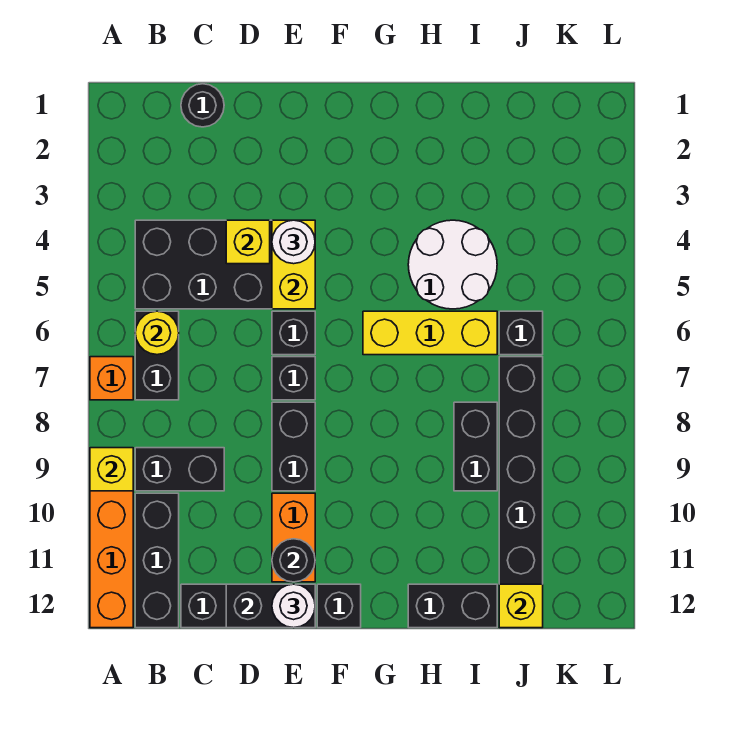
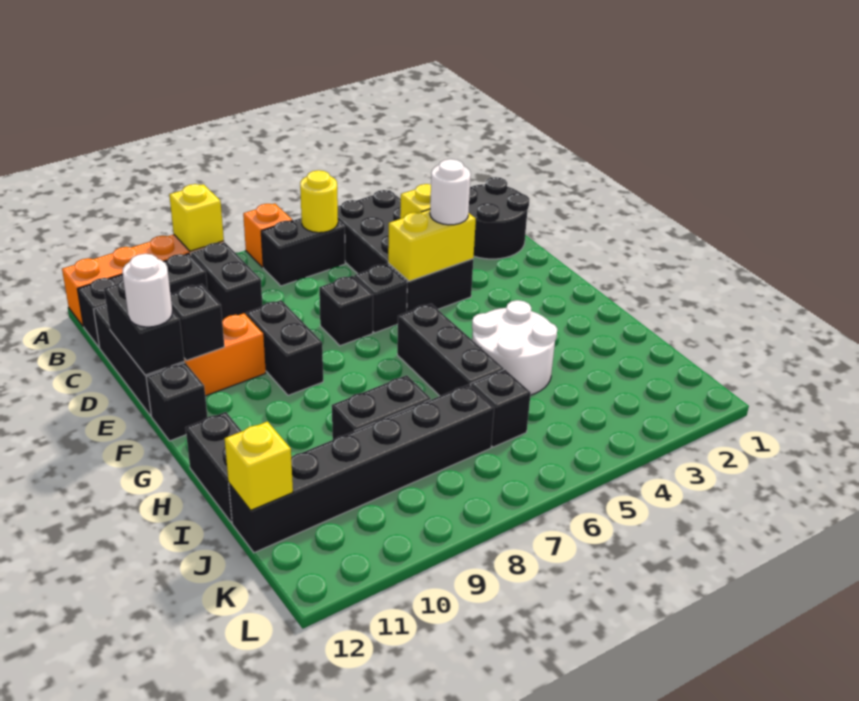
black round brick C1 level 1 -> black round brick C1:D2 level 1
black brick E8:E9 level 1 -> black brick E9:F9 level 1
black round brick E11 level 2 -> black brick E11 level 2
yellow brick G6:I6 level 1 -> black brick G6:I6 level 1

